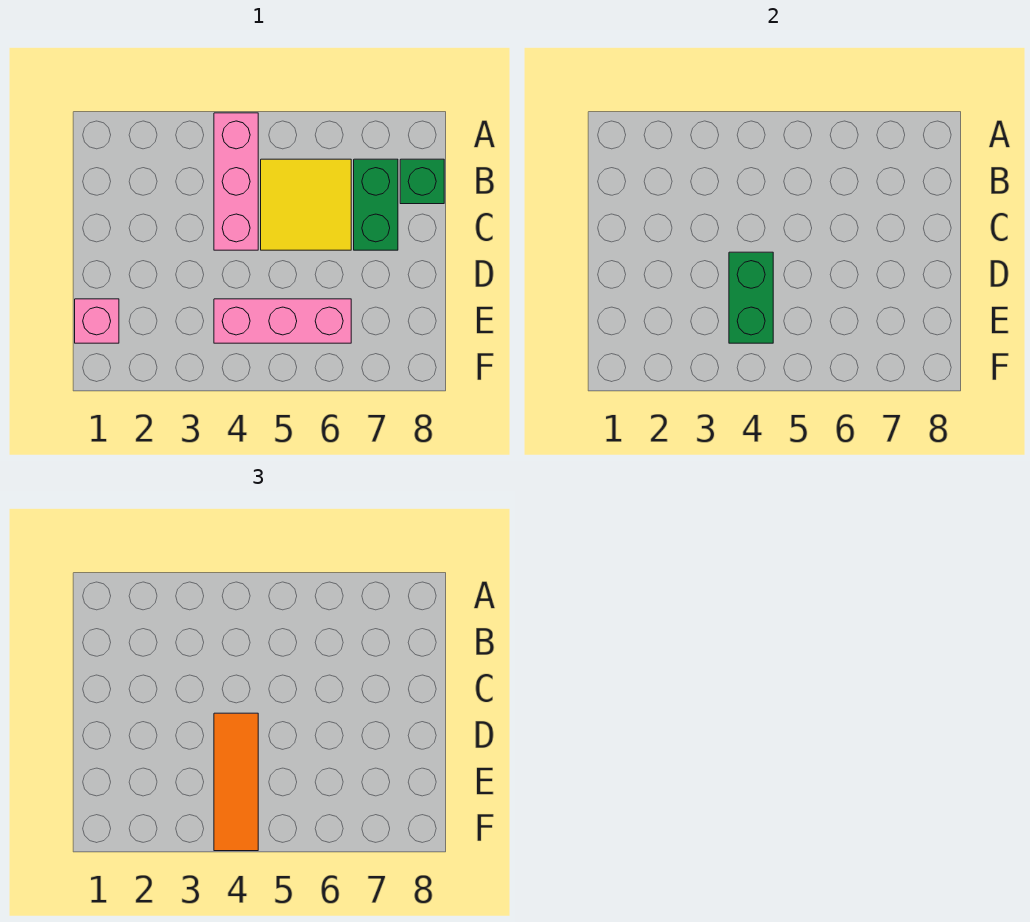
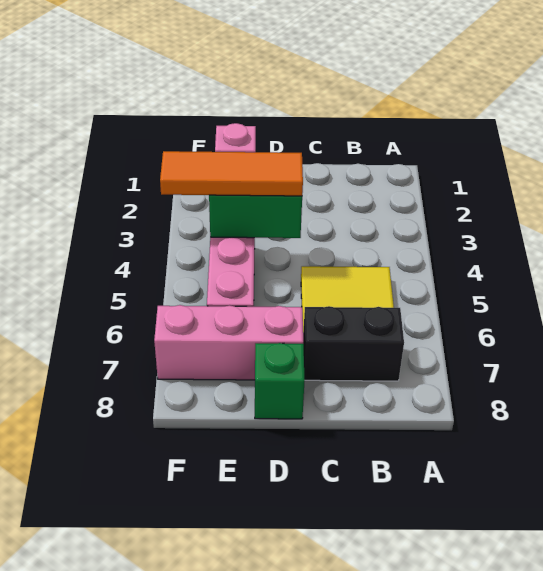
pink brick A4:C4 level 1 -> pink brick D7:F7 level 1
green brick B7:C7 level 1 -> black brick B7:C7 level 1
green brick B8 level 1 -> green brick D8 level 1

